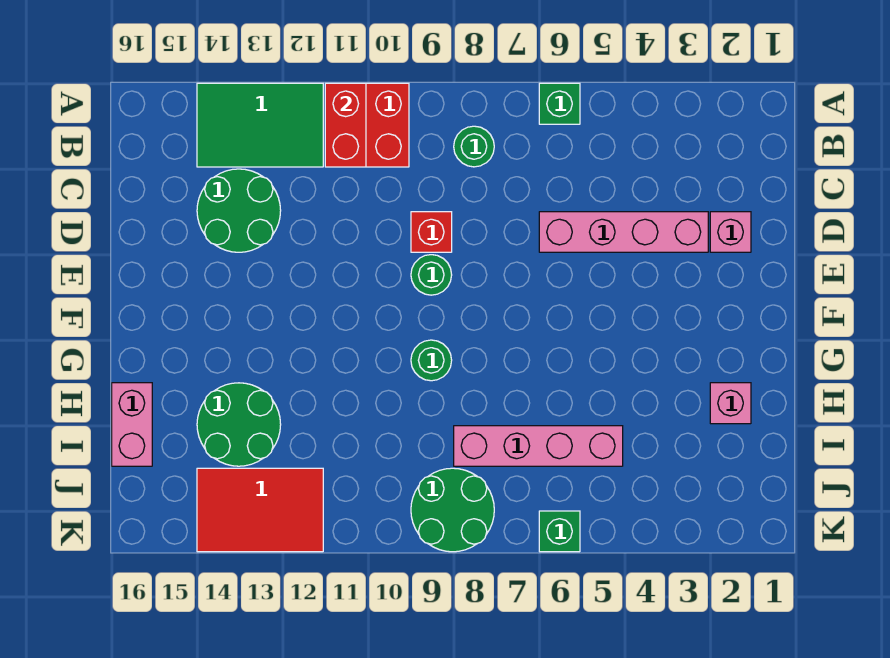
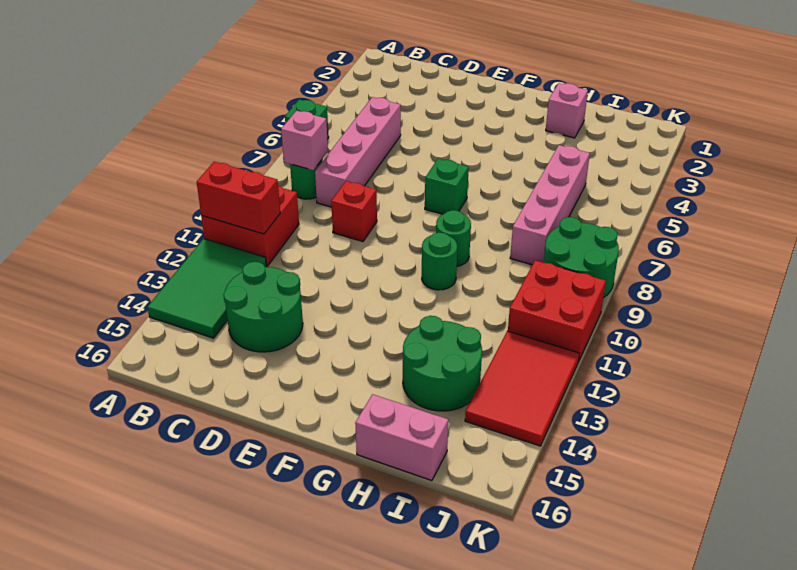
pink brick D2 level 1 -> pink brick B8 level 2
pink brick D3:D6 level 1 -> pink brick C5:C8 level 1
green round brick E9 level 1 -> green round brick G10 level 1
none -> red brick J10:K11 level 1
green brick K6 level 1 -> green brick F7 level 1

